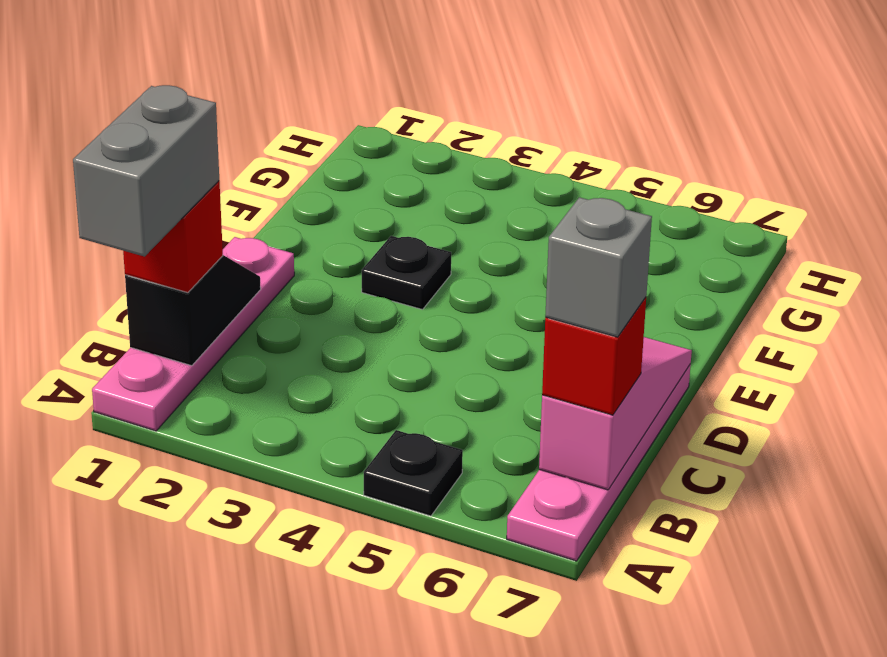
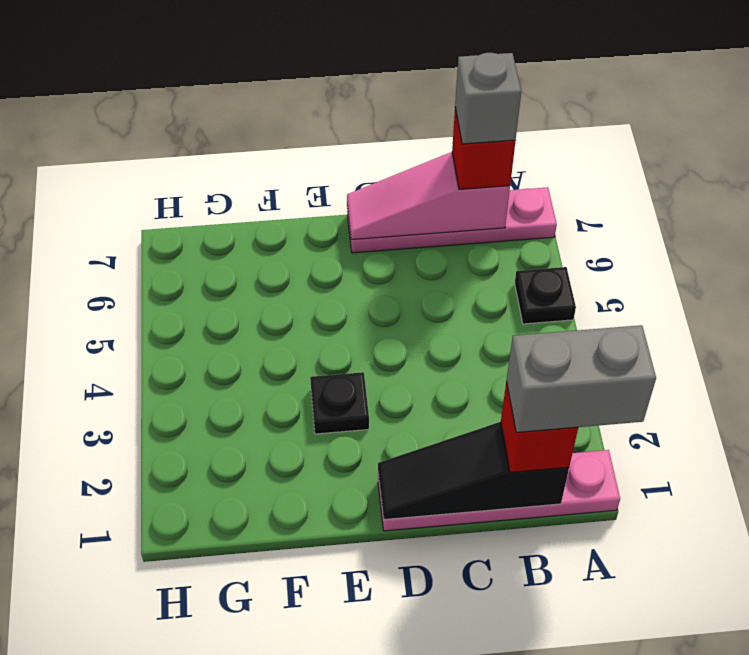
black slope B1:C1 level 2 top B -> black slope B1:D1 level 2 top B

